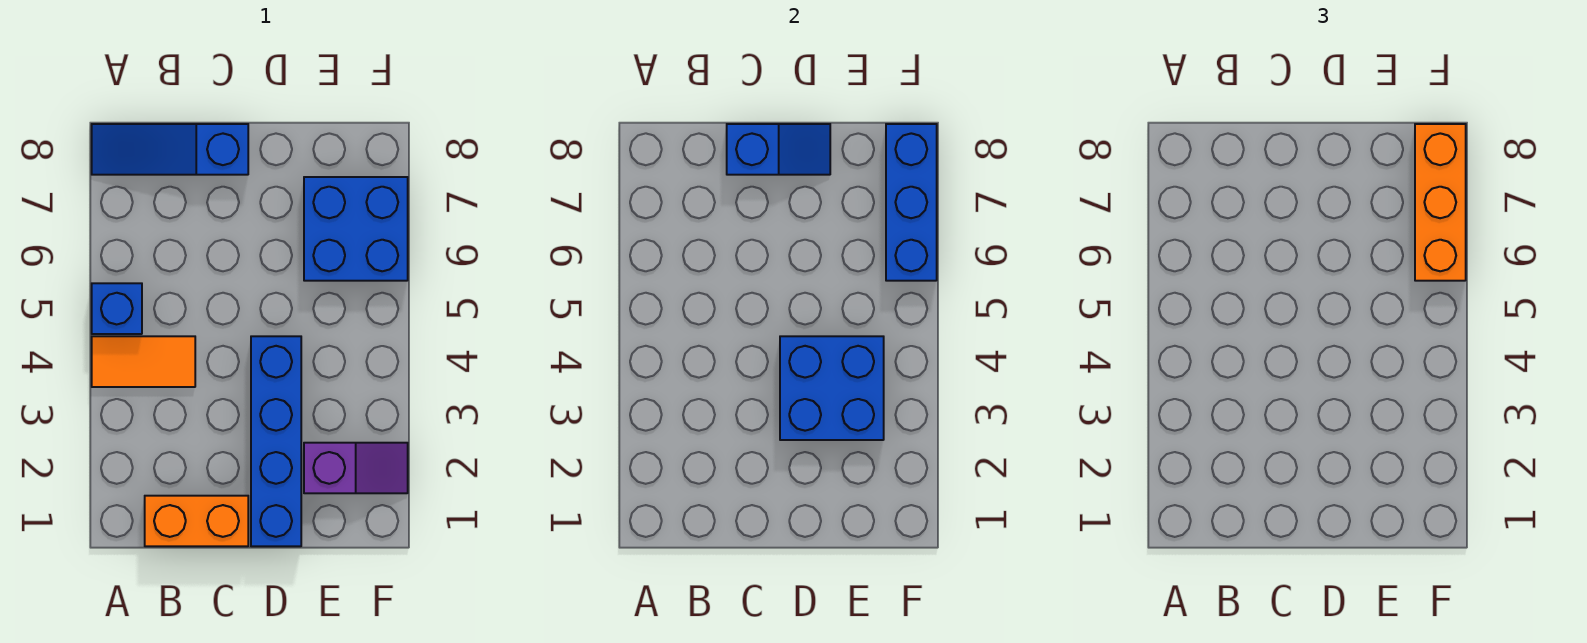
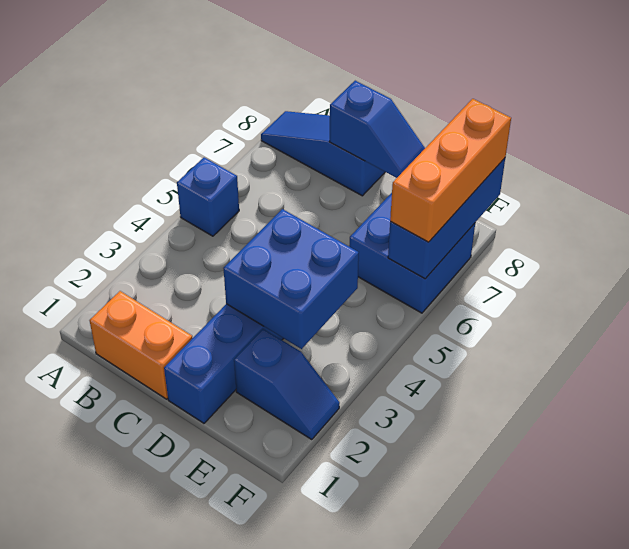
orange tile A4:B4 level 1 -> none
purple slope E2:F2 level 1 top E -> blue slope E2:F2 level 1 top E

